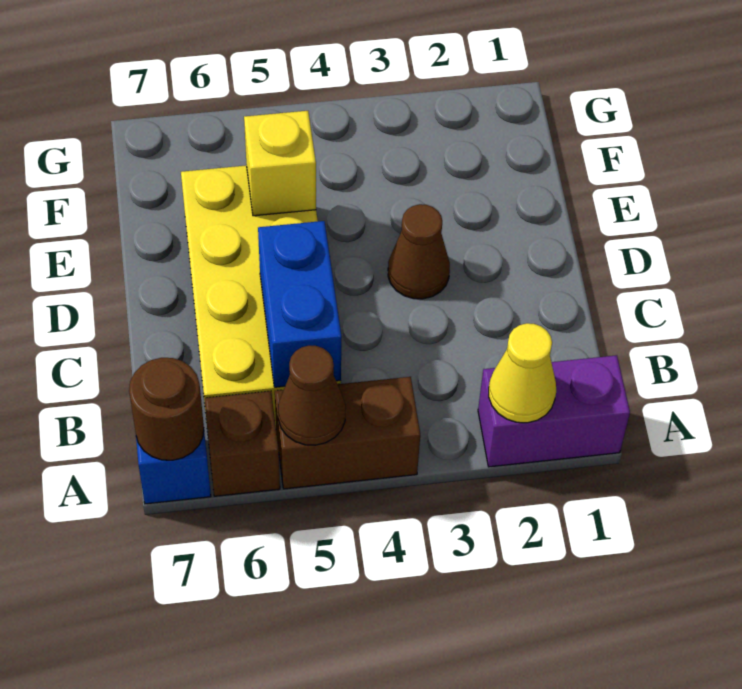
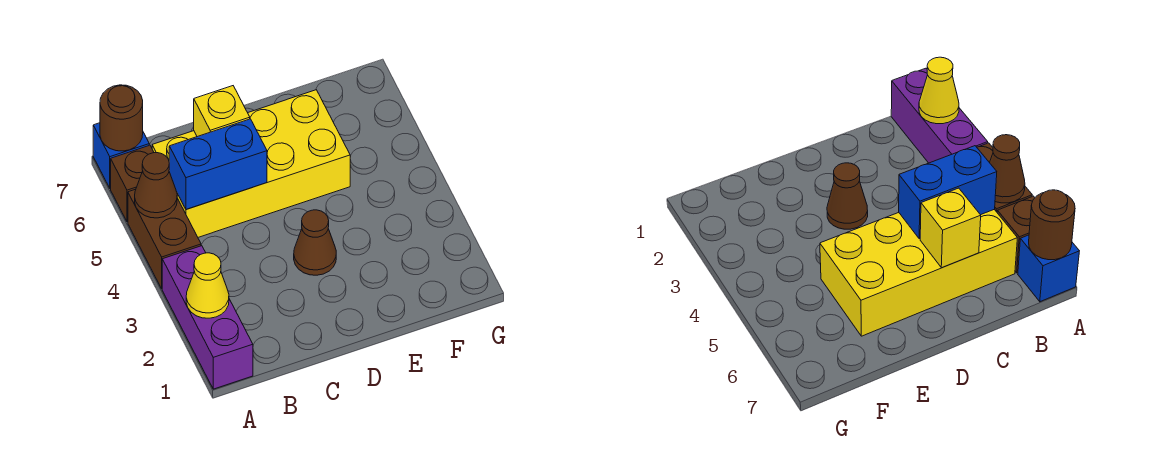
purple brick A1:A2 level 1 -> purple brick A1:A3 level 1
yellow brick E5 level 2 -> yellow brick C6 level 2

